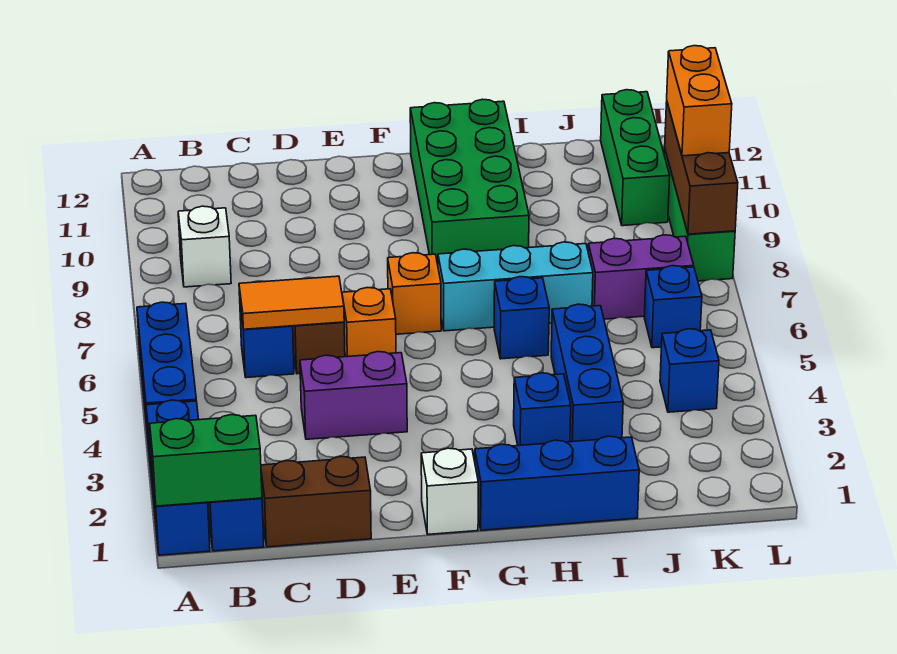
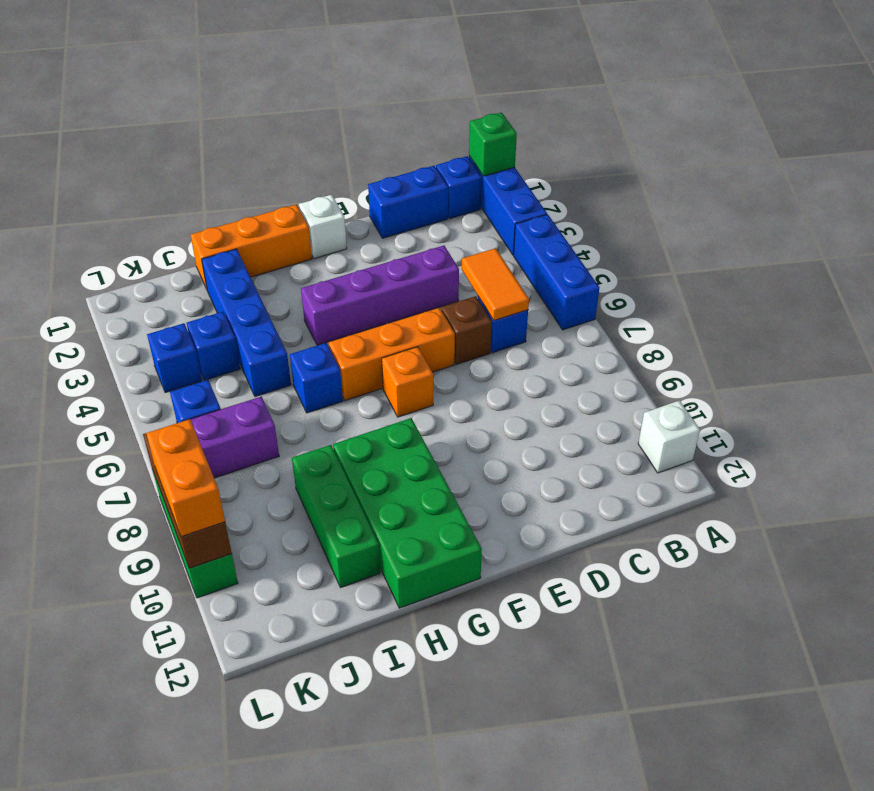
green brick A1:B1 level 2 -> green brick A1 level 2
white brick B9 level 1 -> white brick A11 level 1
brown brick C1:D1 level 1 -> blue brick C1:D1 level 1
orange tile C6:D6 level 2 -> orange tile C5:C6 level 2
purple brick D4:E4 level 1 -> purple brick D4:G4 level 1
orange brick E6 level 1 -> orange brick E6:G6 level 1
blue brick G1:I1 level 1 -> orange brick G1:I1 level 1
cyan brick G7:I7 level 1 -> none
blue brick H3 level 1 -> blue brick J4 level 1
blue brick I3:I5 level 1 -> blue brick I2:I5 level 1
green brick K10:K12 level 1 -> green brick I9:I11 level 1

